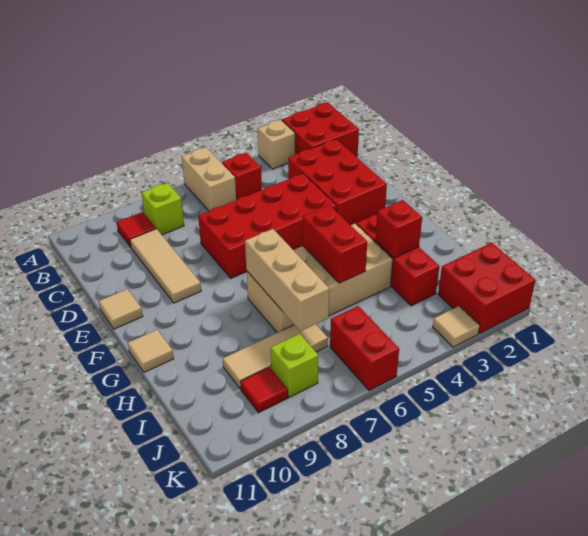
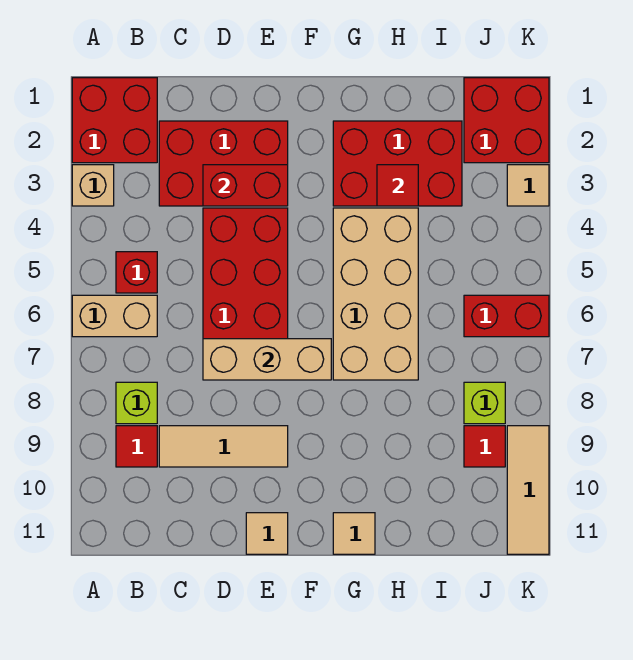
red brick G3:I3 level 1 -> red brick G2:I3 level 1
red brick G5:H5 level 2 -> red brick D3:E3 level 2
tan brick G7:I7 level 2 -> tan brick D7:F7 level 2
red brick H3 level 2 -> red tile H3 level 2
tan tile I7:I9 level 1 -> tan tile K9:K11 level 1

